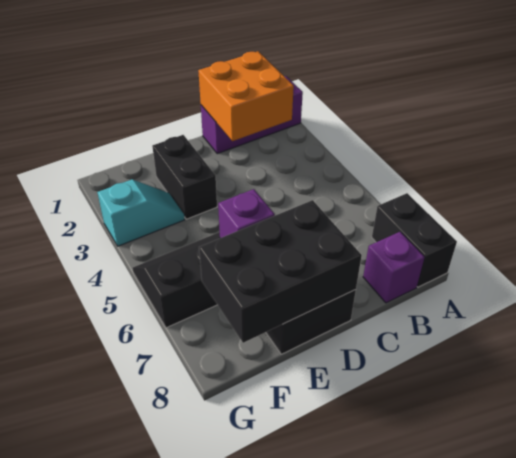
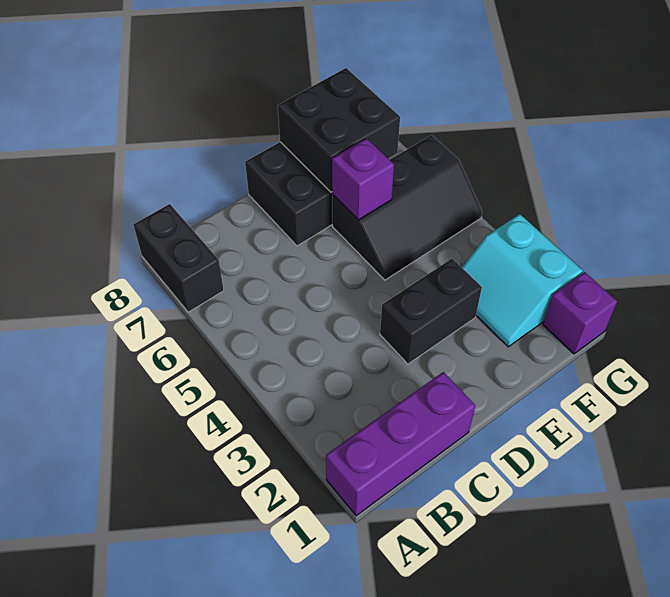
orange brick B1:C2 level 2 -> none
purple brick B8 level 1 -> purple brick G1 level 1
black brick D7:F8 level 2 -> black brick E7:F8 level 2
black brick E2:E3 level 1 -> black brick D3:E3 level 1
cyan slope F3:G3 level 1 top G -> cyan slope F2:G3 level 1 top G

